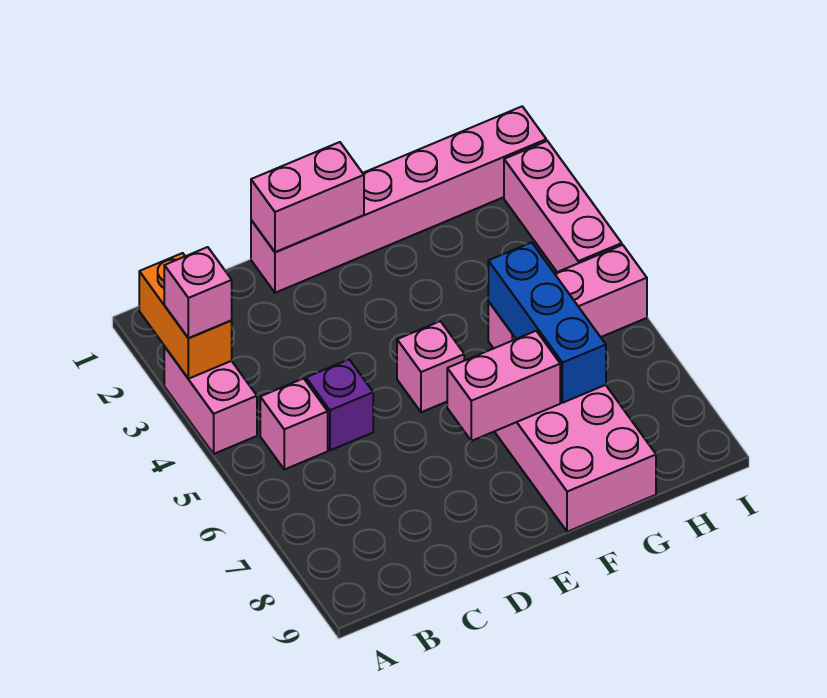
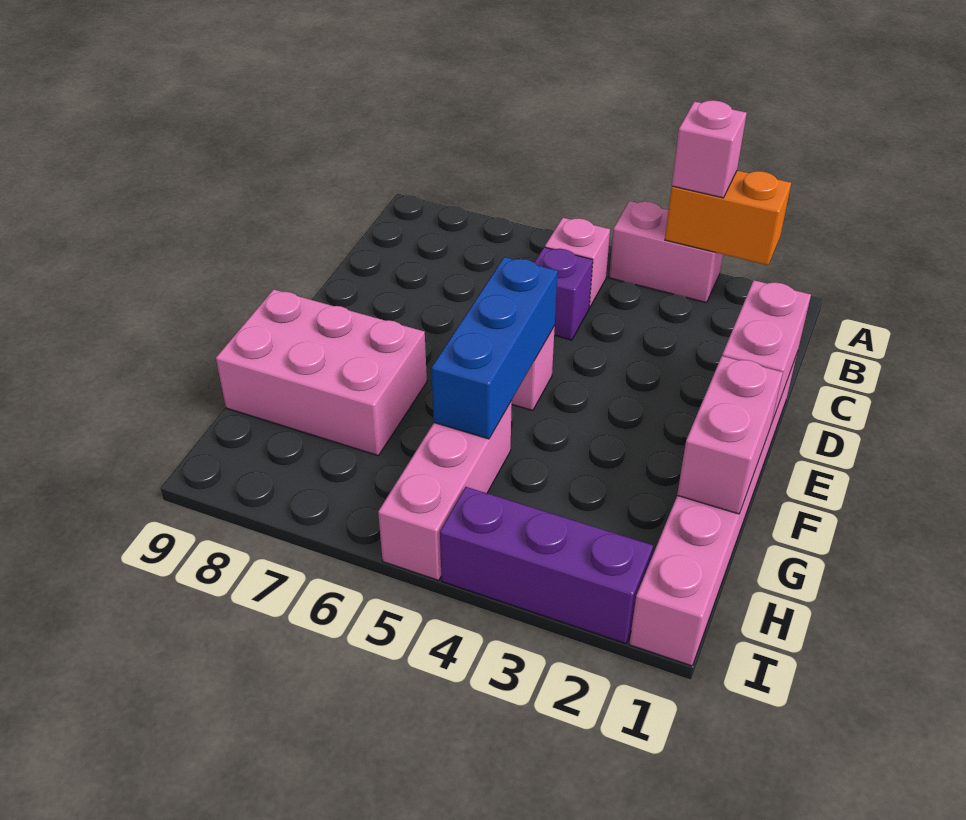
pink brick E7:F7 level 2 -> pink brick F1:G1 level 2
blue brick G5:G7 level 2 -> blue brick E5:G5 level 2
pink brick I2:I4 level 1 -> purple brick I2:I4 level 1

